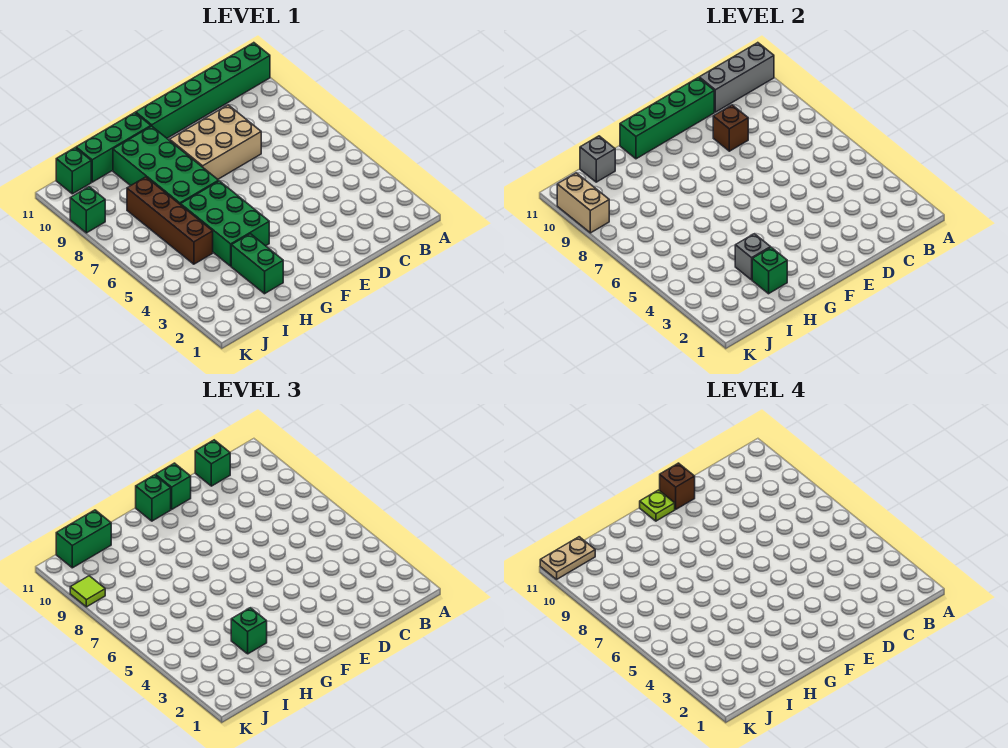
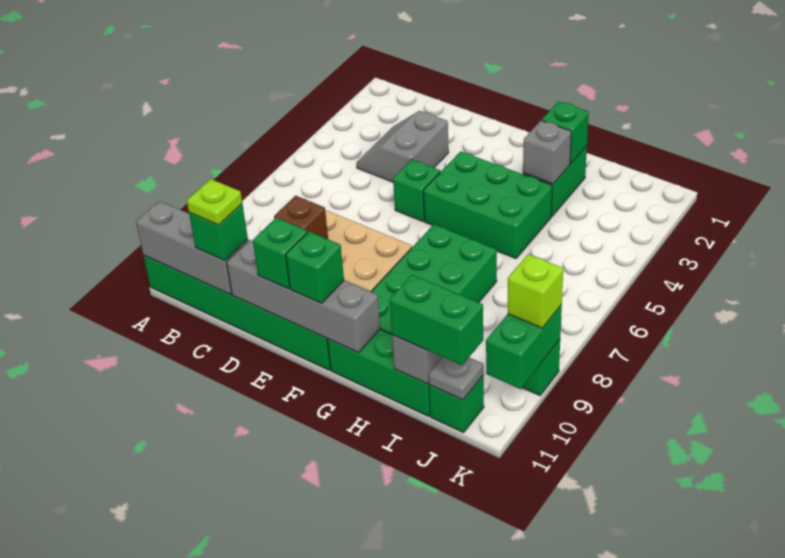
none -> grey slope C3:D4 level 1 top D
green brick D11:G11 level 2 -> grey brick D11:G11 level 2
brown brick E11 level 4 -> none
lime plate F11 level 4 -> lime plate C11 level 4
green brick G4:H6 level 1 -> green brick F4:H5 level 1
green brick H3 level 3 -> green brick E5 level 1
brown brick I5:I8 level 1 -> none
none -> grey plate J11 level 2
tan plate J11:K11 level 4 -> none
tan brick K9:K10 level 2 -> green brick K9:K10 level 2
lime tile K9 level 3 -> lime brick K9 level 3

